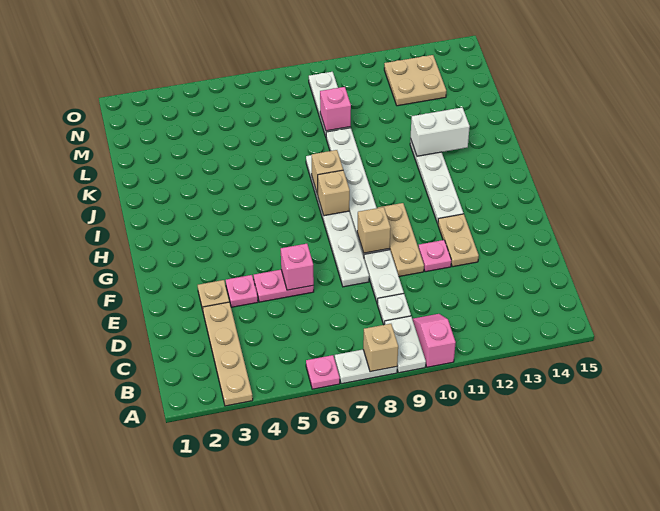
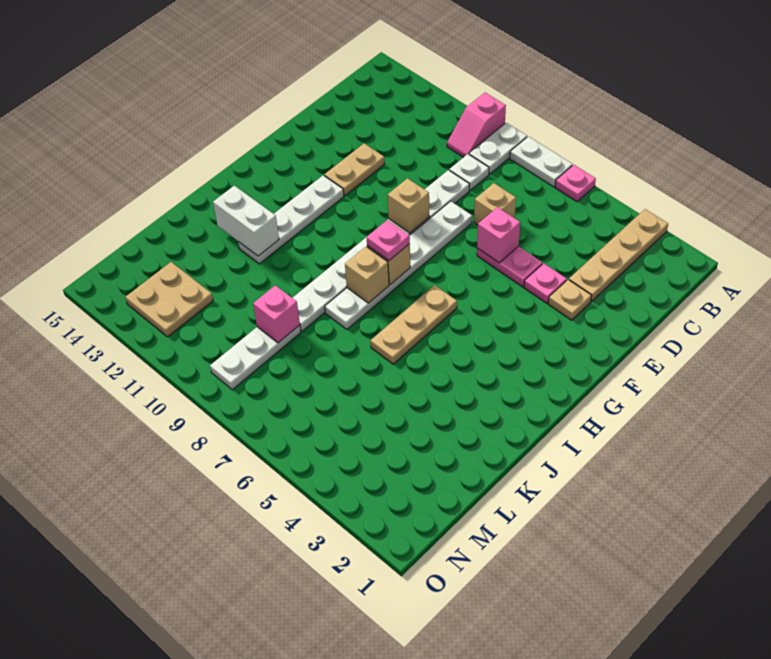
tan brick A8 level 2 -> tan brick D7 level 1
tan plate E10:G10 level 1 -> tan plate H6:J6 level 1
pink plate E11 level 1 -> pink plate H8 level 3

